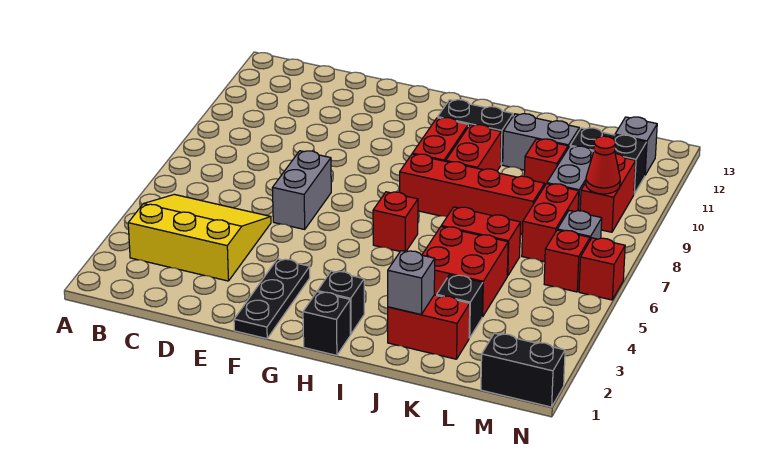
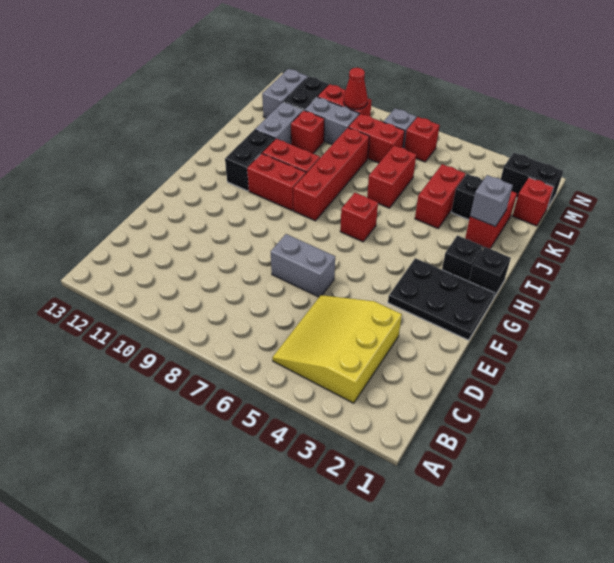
black plate F1:F3 level 1 -> black plate F1:G3 level 1
red brick J4:K5 level 1 -> red brick J4:K4 level 1
black brick M1:N1 level 1 -> black brick M1:M2 level 1
grey brick M12 level 1 -> grey brick L12:M12 level 1
red brick N6 level 1 -> red brick L1 level 1

